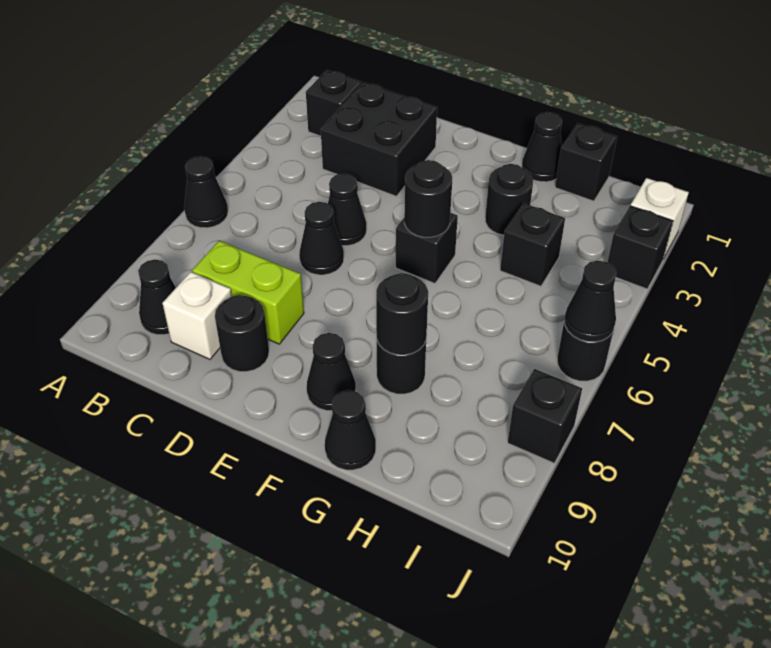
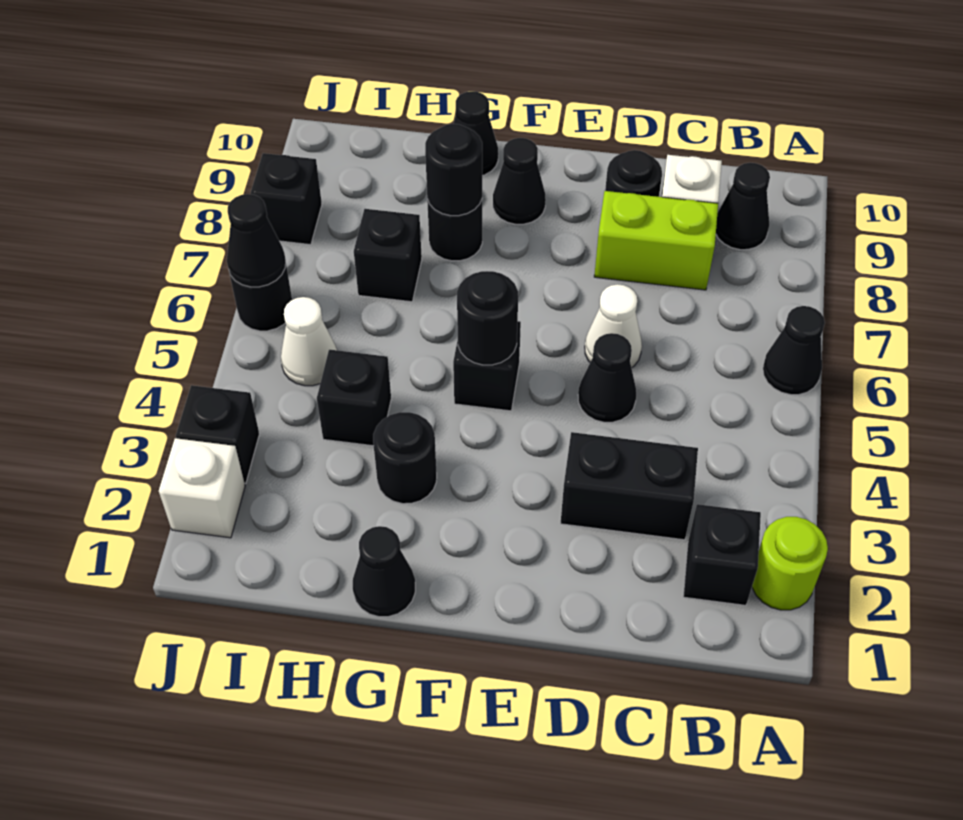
none -> lime round brick A2 level 1
black brick C2:D3 level 1 -> black brick C3:D3 level 1
black cone D6 level 1 -> white cone D6 level 1
black brick H1 level 1 -> black brick H7 level 1
none -> white cone I5 level 1

